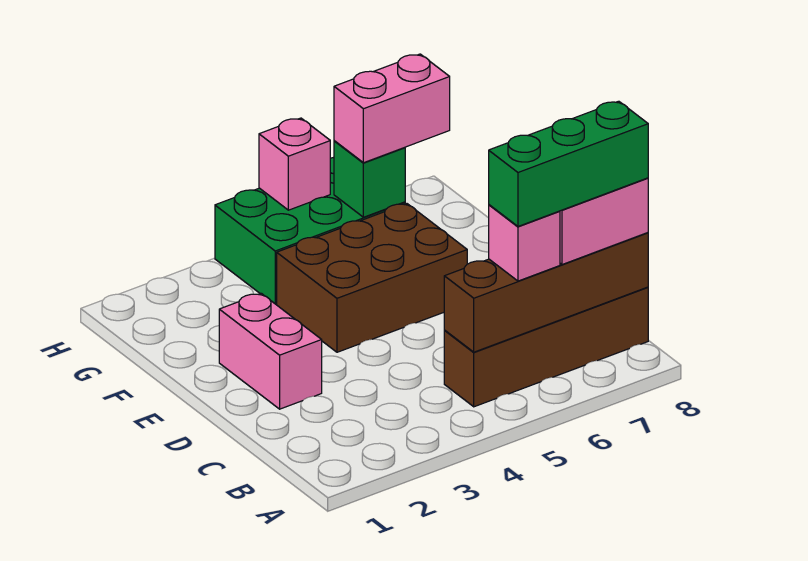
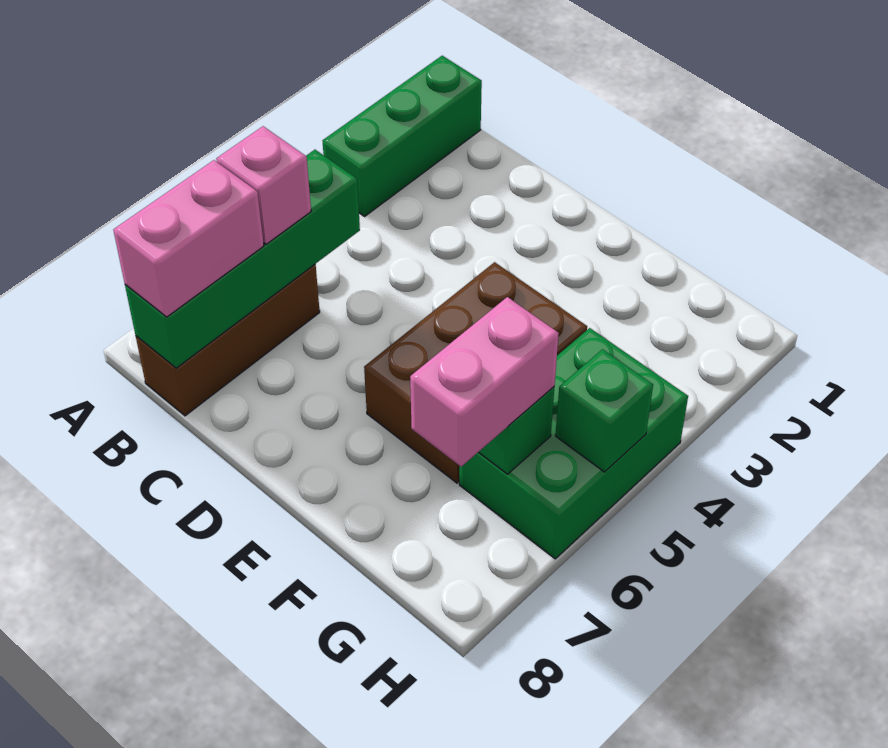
brown brick B5:B8 level 1 -> brown brick B6:B8 level 1
brown brick B5:B8 level 2 -> green brick B5:B8 level 2
green brick B6:B8 level 4 -> green brick A1:A3 level 1
pink brick D2:E2 level 1 -> none
pink brick H5 level 2 -> green brick H5 level 2

